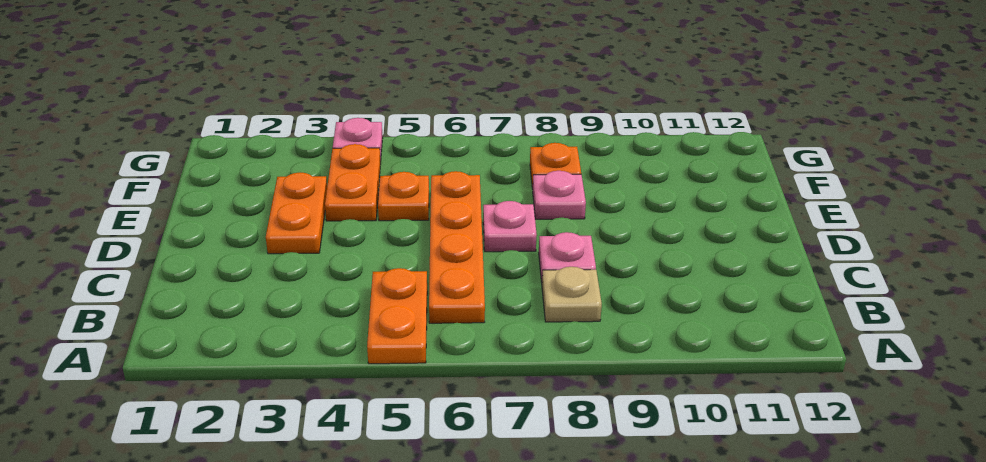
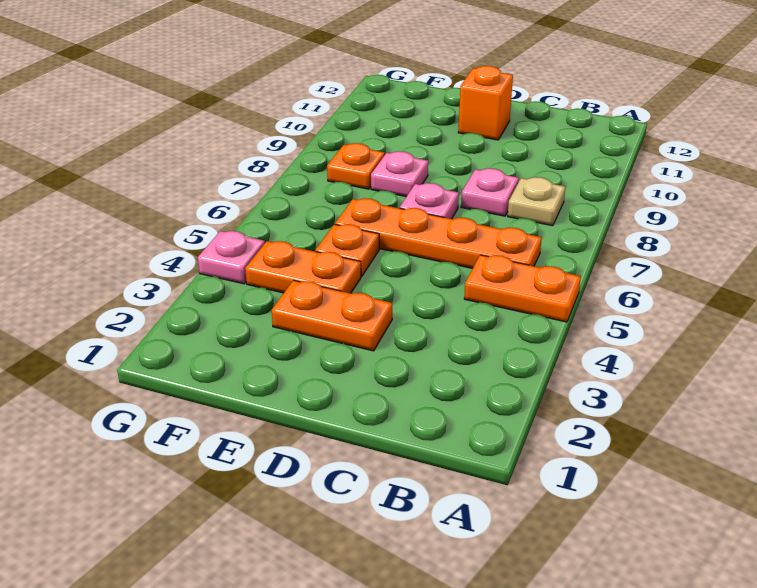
none -> orange brick D11 level 1

